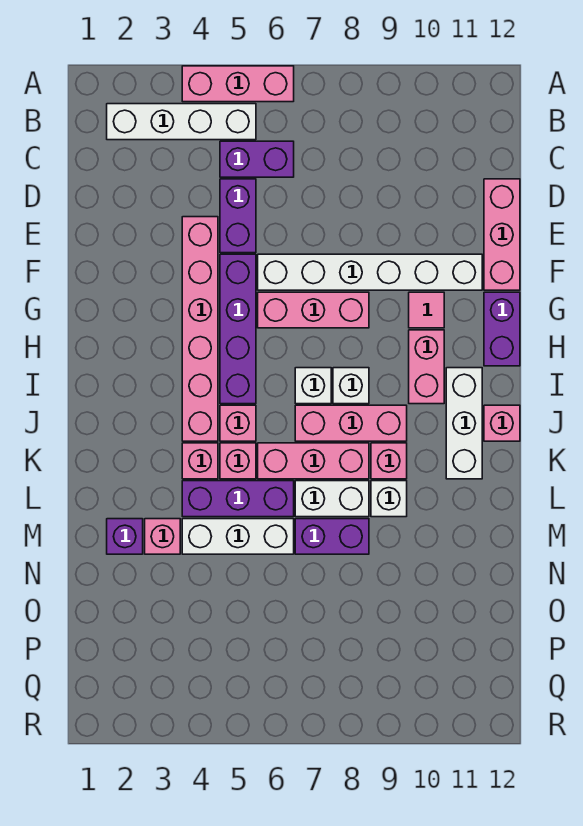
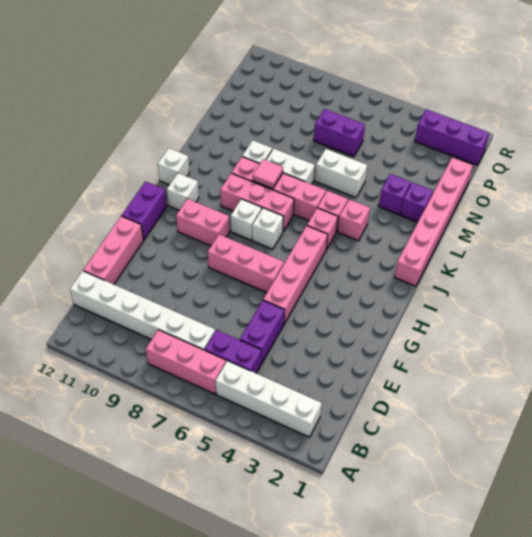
pink brick A4:A6 level 1 -> pink brick B6:B8 level 1
pink brick E4:J4 level 1 -> pink brick J1:O1 level 1
purple brick F5:I5 level 1 -> pink brick F5:I5 level 1
white brick F6:F11 level 1 -> white brick C7:C12 level 1
pink tile G10 level 1 -> pink tile K8 level 2
pink brick H10:I10 level 1 -> pink brick H9:H10 level 1
white brick I11:K11 level 1 -> white brick I11 level 1
pink brick J12 level 1 -> white brick J12 level 1
purple brick L4:L6 level 1 -> purple brick Q1:Q3 level 1
pink brick M3 level 1 -> purple brick M3 level 1
white brick M4:M6 level 1 -> white brick M5:M6 level 1
purple brick M7:M8 level 1 -> purple brick O6:O7 level 1

